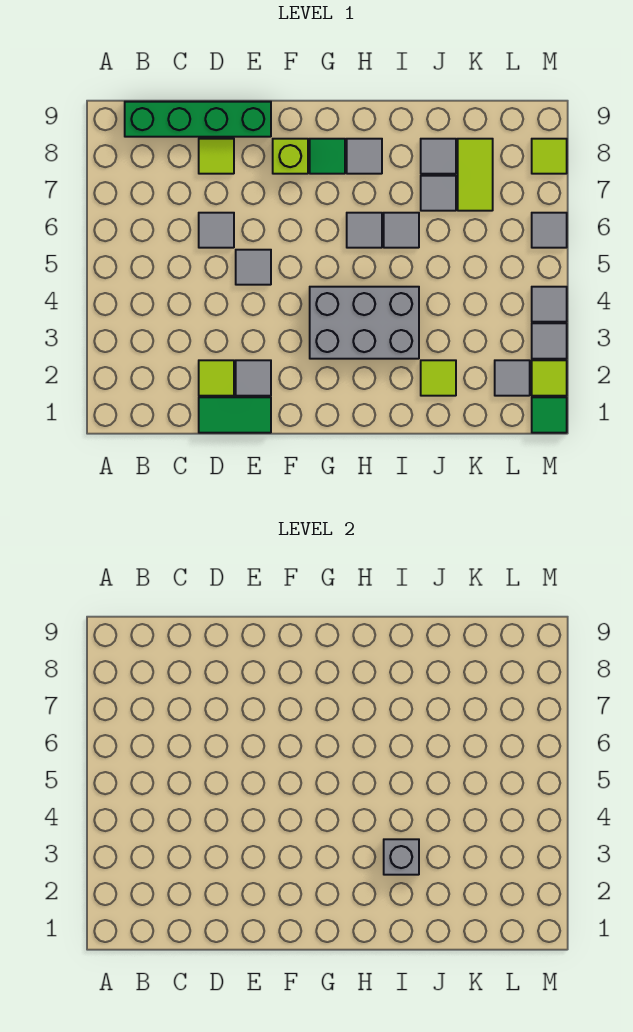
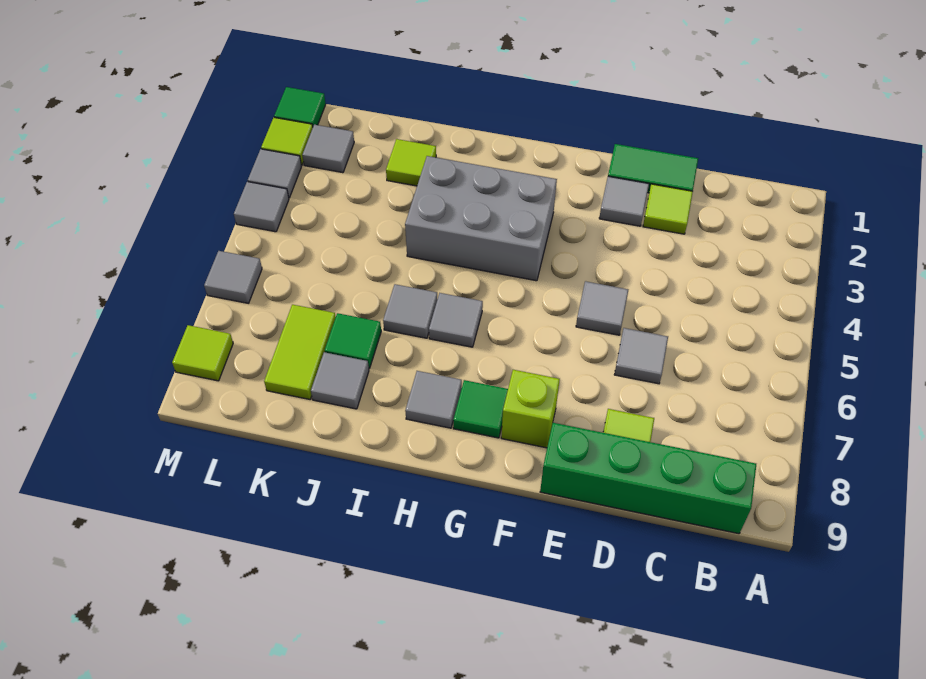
grey brick I3 level 2 -> none
grey tile J7 level 1 -> green tile J7 level 1

